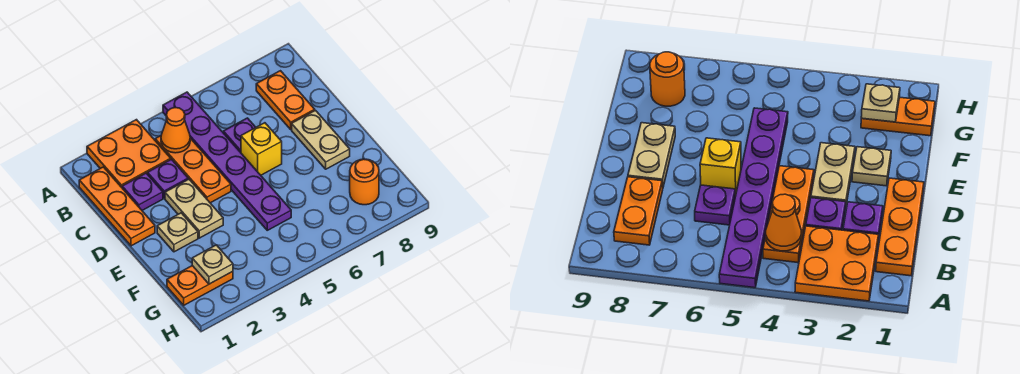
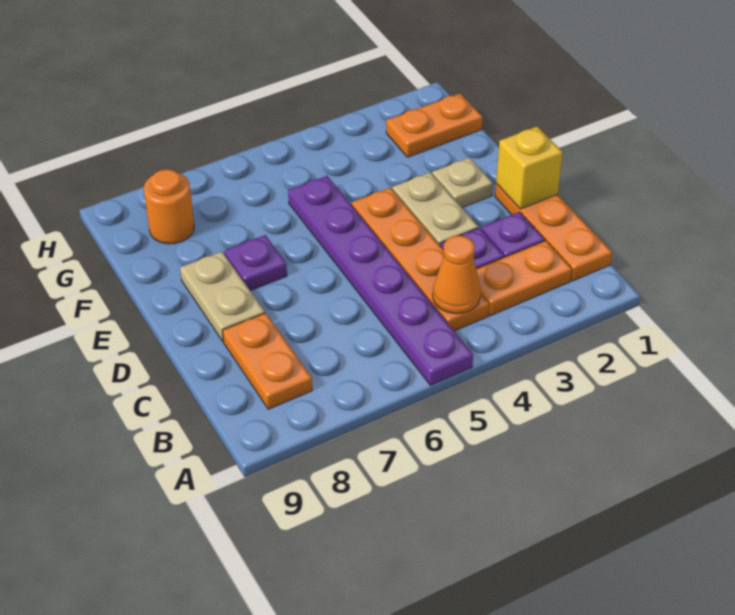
orange plate A2:B3 level 1 -> orange plate B2:B3 level 1
orange plate B4:D4 level 1 -> orange plate B4:E4 level 1
purple plate C6 level 1 -> purple plate E7 level 1
yellow brick D6 level 1 -> yellow brick D1 level 2
tan plate G2 level 2 -> none

